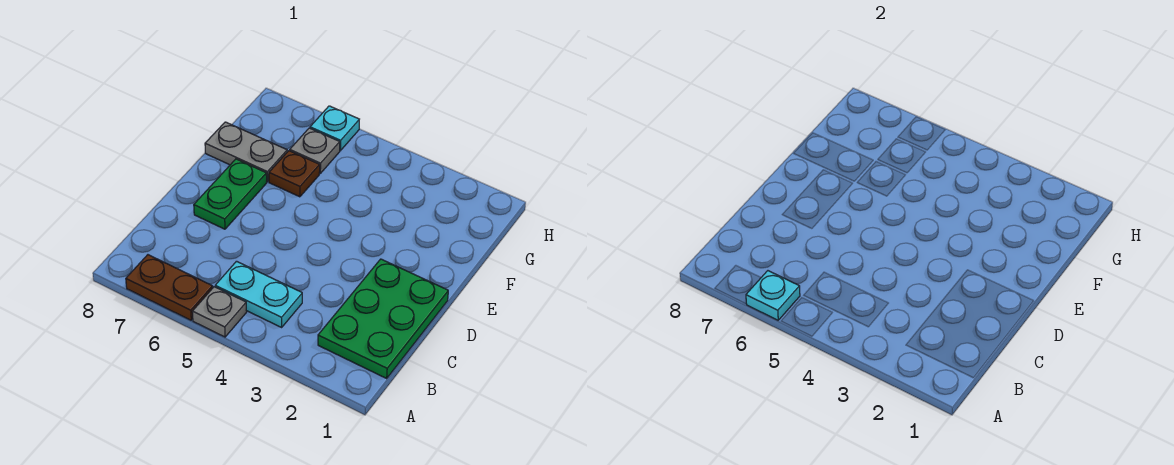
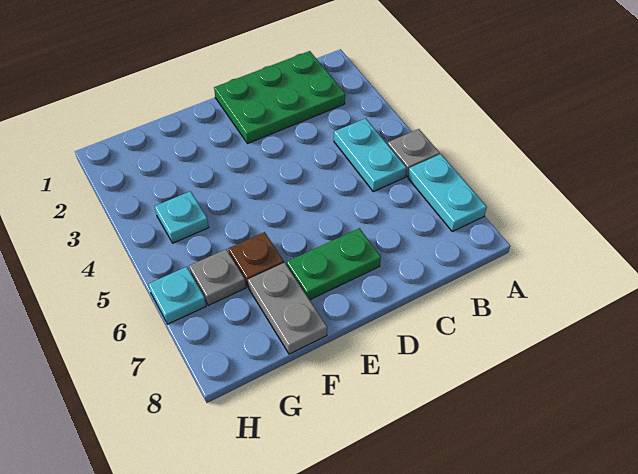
brown plate A6:A7 level 1 -> cyan plate A6:A7 level 1
cyan plate A6 level 2 -> cyan plate G4 level 1

